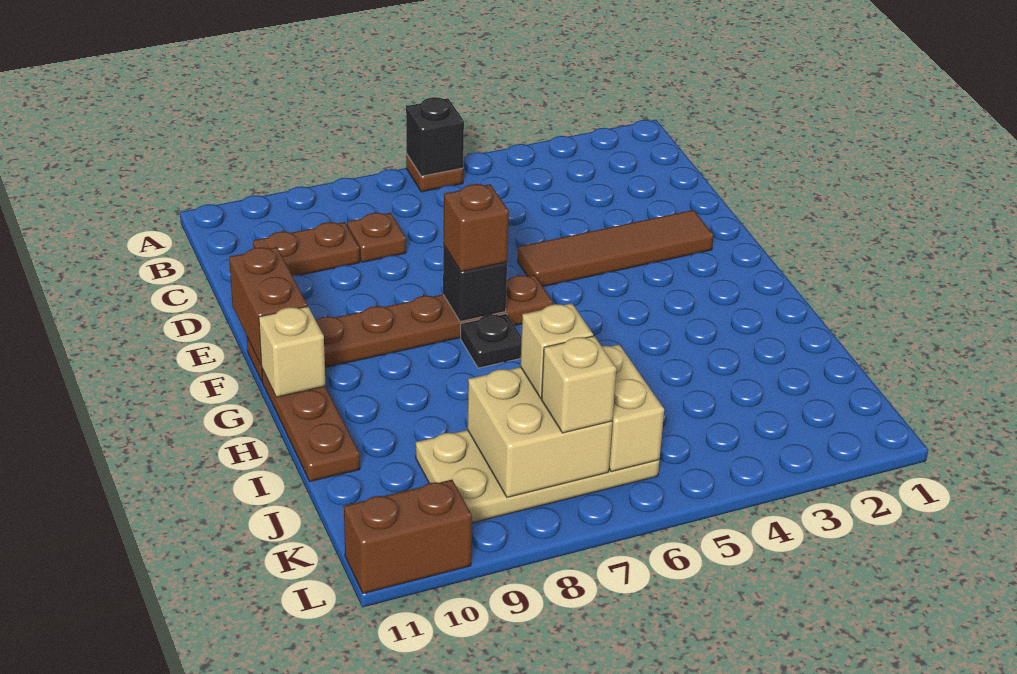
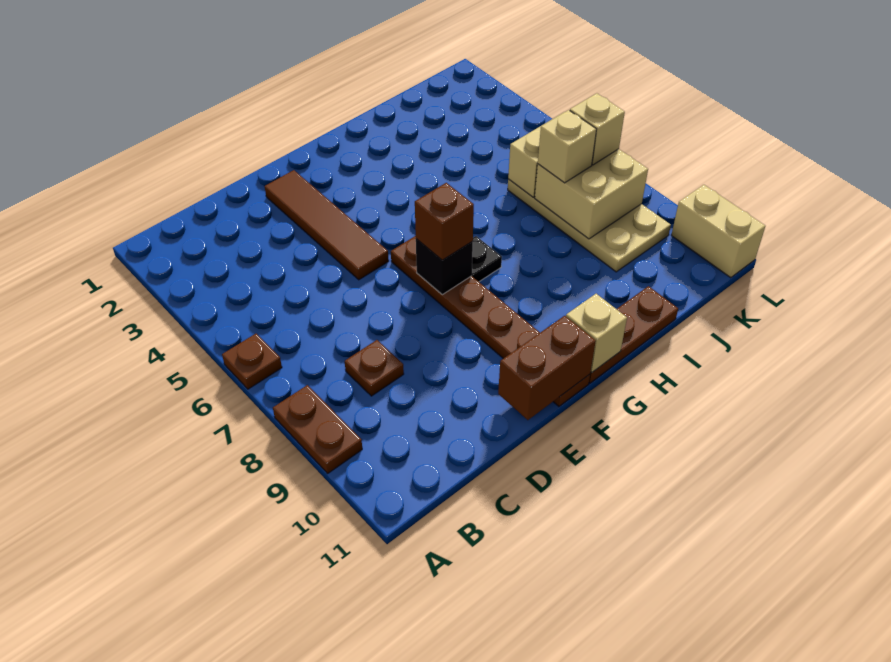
black brick A6 level 2 -> none
brown plate C9:C10 level 1 -> brown plate A8:A9 level 1
brown brick L10:L11 level 1 -> tan brick L10:L11 level 1

